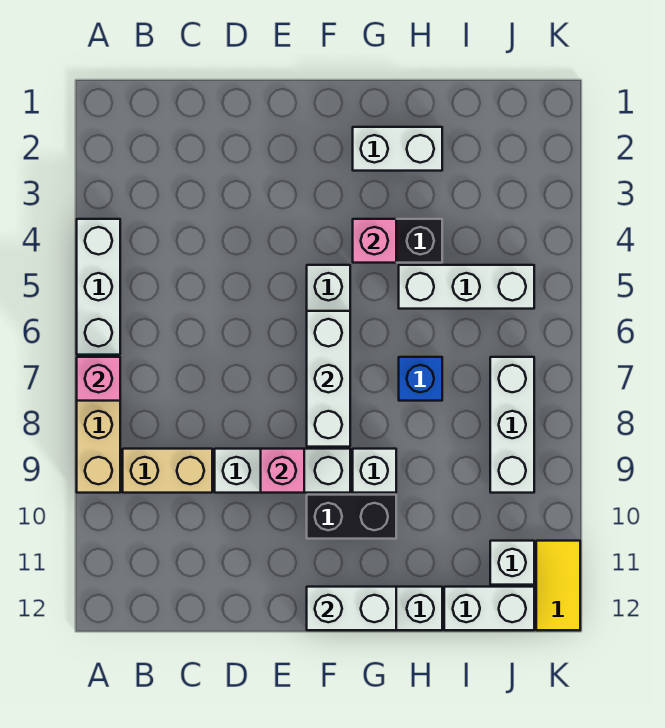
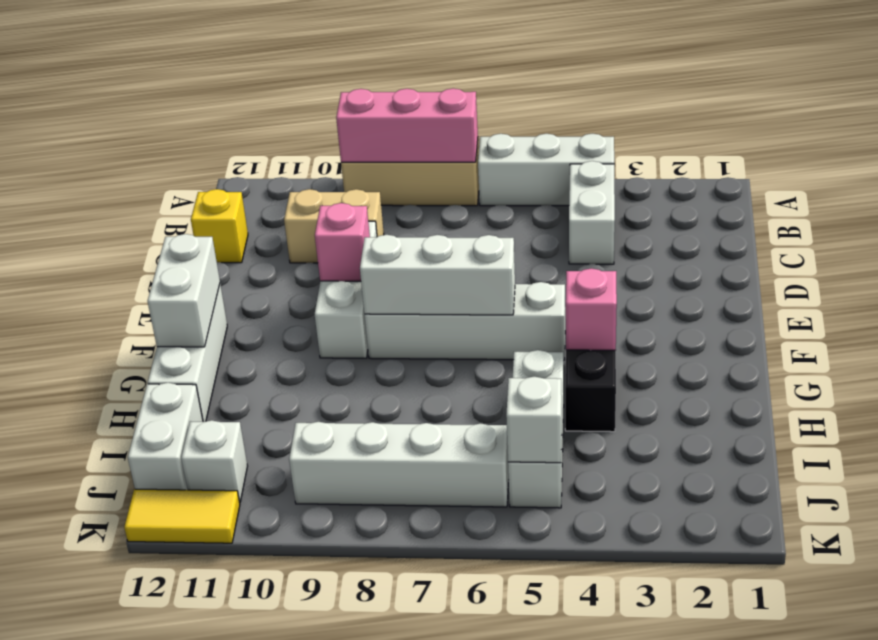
pink brick A7 level 2 -> pink brick A7:A9 level 2
tan brick B9:C9 level 1 -> tan brick C9:C10 level 1
none -> yellow brick C12 level 1
black brick F10:G10 level 1 -> none
white brick G2:H2 level 1 -> white brick B4:C4 level 1
white brick G9 level 1 -> white brick J5 level 2
blue brick H7 level 1 -> none
white brick J7:J9 level 1 -> white brick J6:J9 level 1

